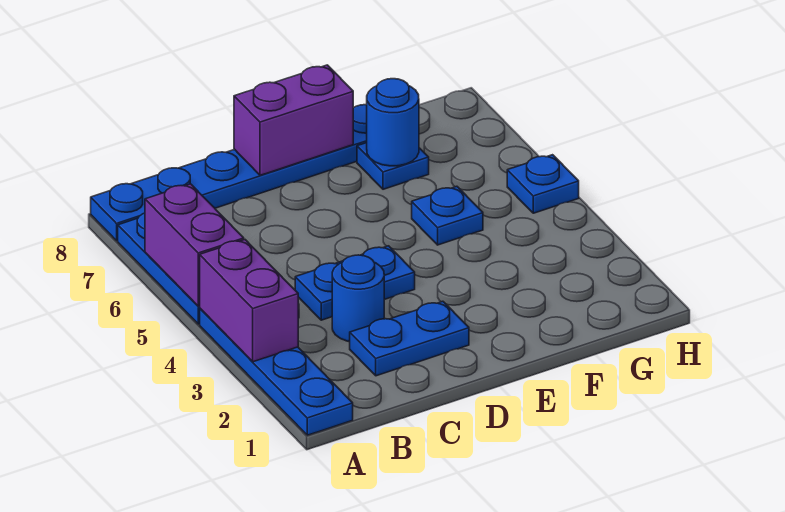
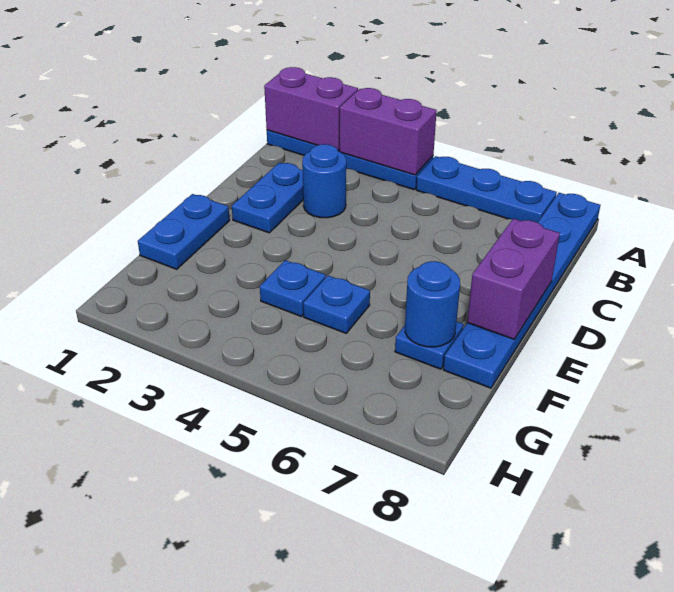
purple brick A5:A6 level 2 -> purple brick A1:A2 level 2
blue plate C4:D4 level 1 -> blue plate E1:F1 level 1
blue plate H5 level 1 -> blue plate F4 level 1

